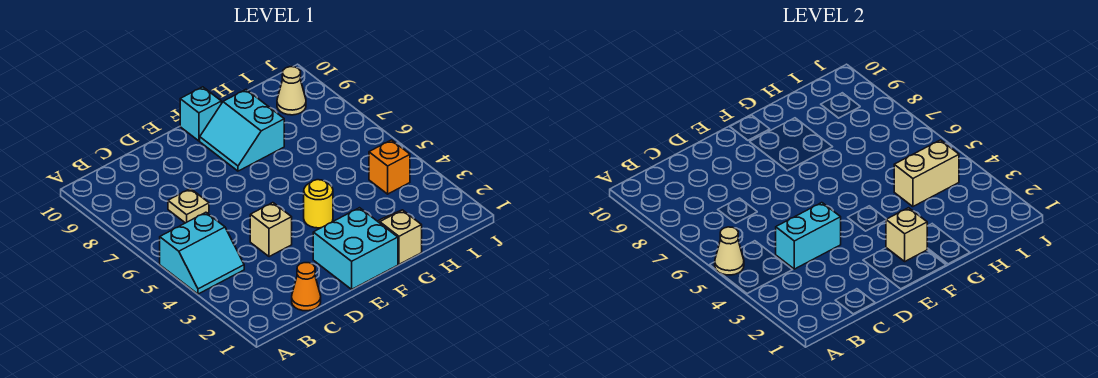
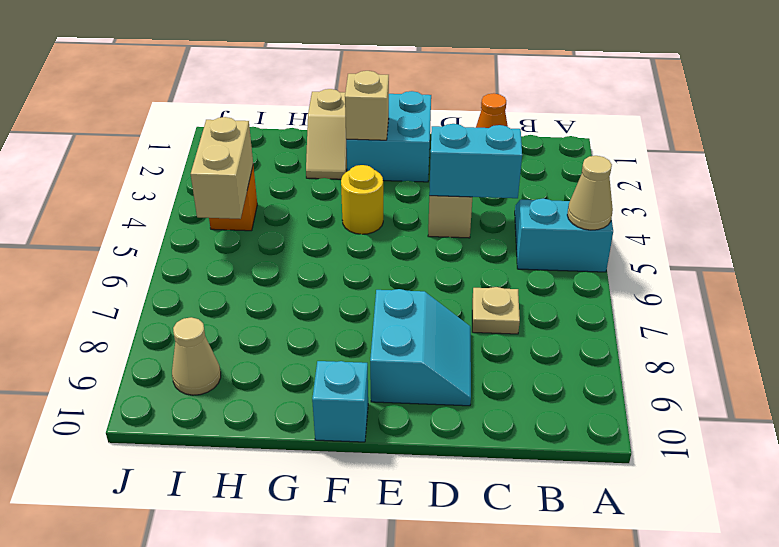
cyan slope F8:G9 level 1 top G -> cyan slope D8:E9 level 1 top E
tan brick H4:I4 level 2 -> tan brick I4:I5 level 2

